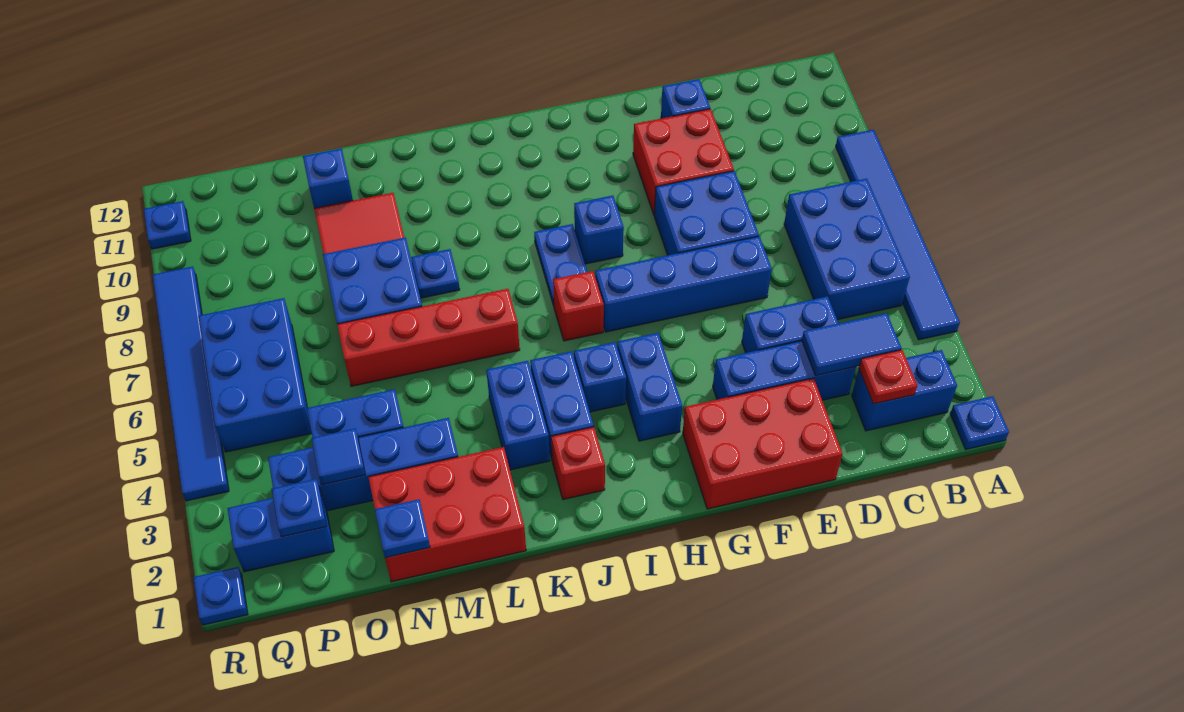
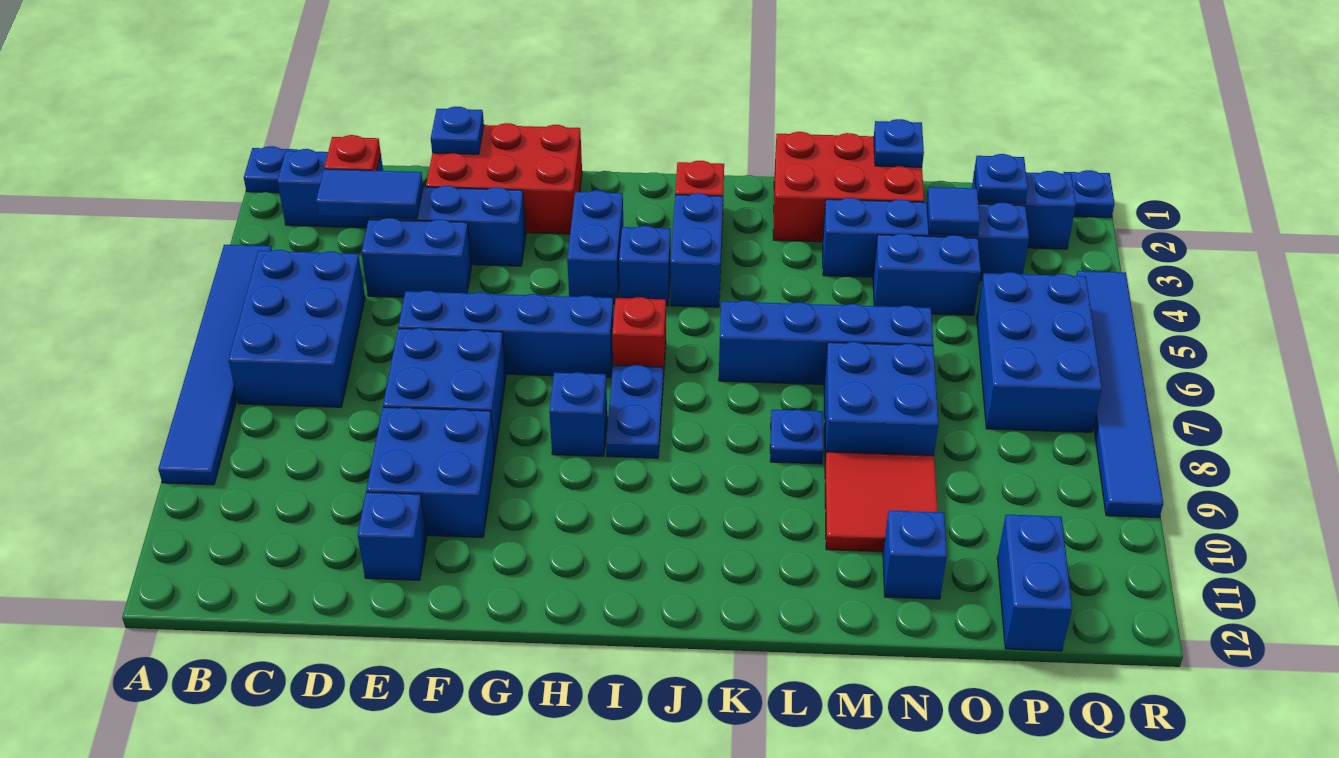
red brick E9:F10 level 1 -> blue brick E9:F10 level 1
blue brick K3:K4 level 1 -> blue brick P11:P12 level 1
red brick K6:N6 level 1 -> blue brick K6:N6 level 1
blue plate R11 level 1 -> blue plate E1 level 2

